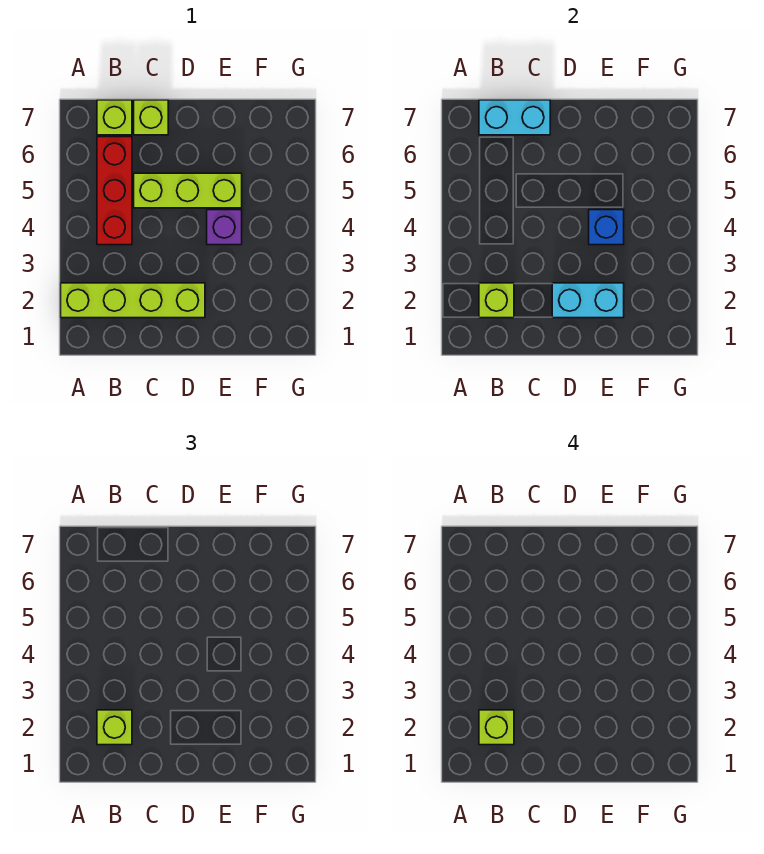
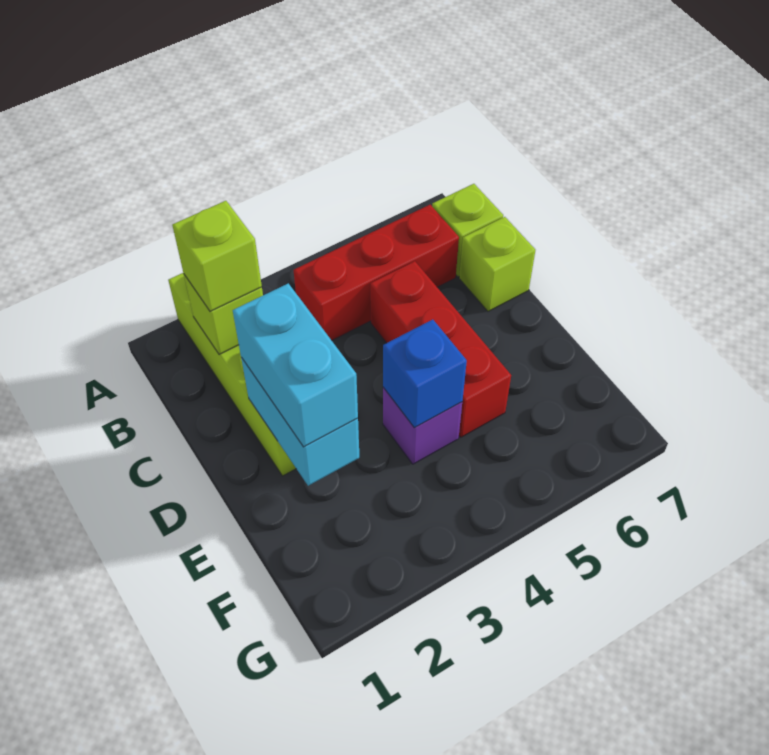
lime brick B2 level 4 -> none
cyan brick B7:C7 level 2 -> cyan brick D2:E2 level 3
lime brick C5:E5 level 1 -> red brick C5:E5 level 1

